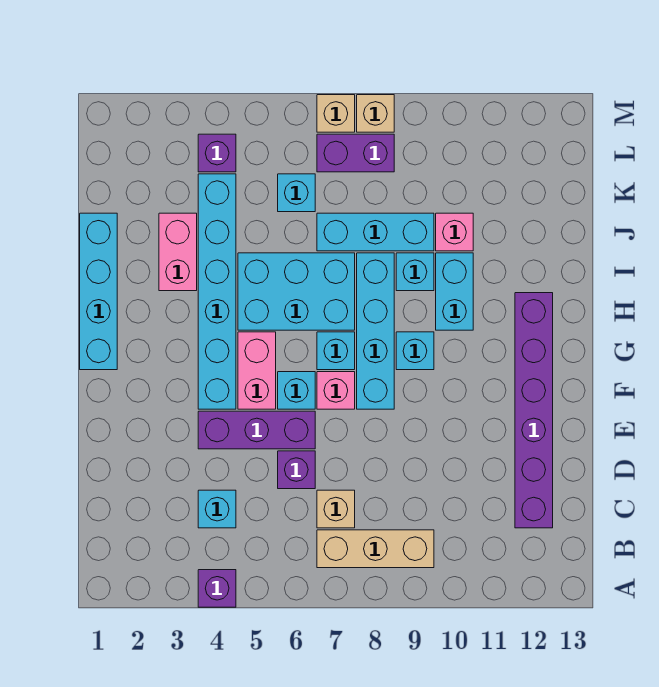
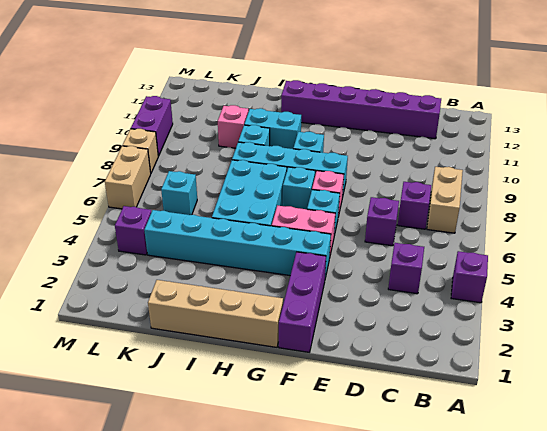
tan brick B7:B9 level 1 -> tan brick B7:B8 level 1
cyan brick C4 level 1 -> purple brick C4 level 1
tan brick C7 level 1 -> purple brick C7 level 1
purple brick E4:E6 level 1 -> purple brick F1:F3 level 1
cyan brick G1:J1 level 1 -> tan brick G1:J1 level 1
pink brick I3:J3 level 1 -> none
cyan brick J7:J9 level 1 -> none
purple brick L7:L8 level 1 -> purple brick M9:M10 level 1
tan brick M7 level 1 -> tan brick M6:M7 level 1

